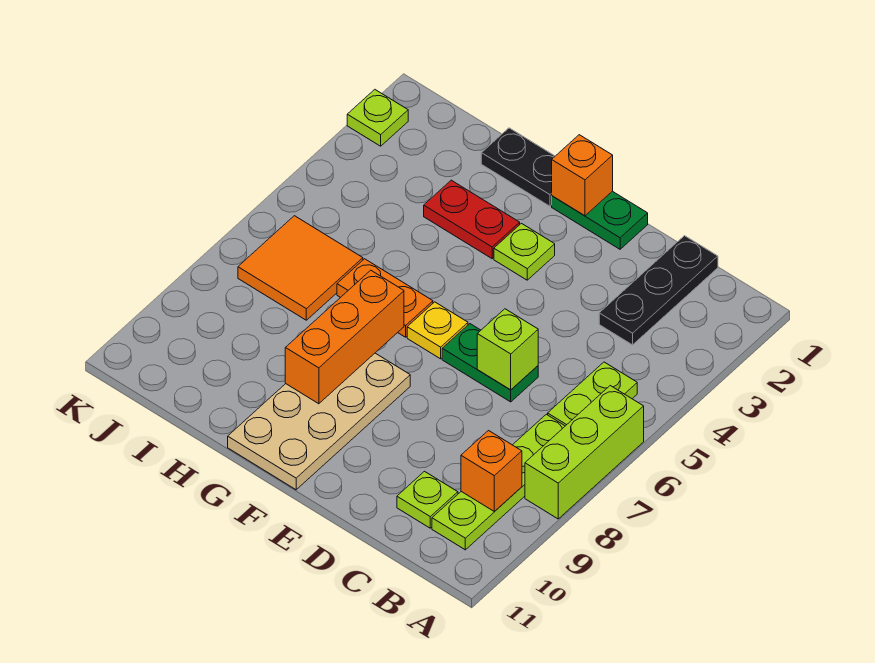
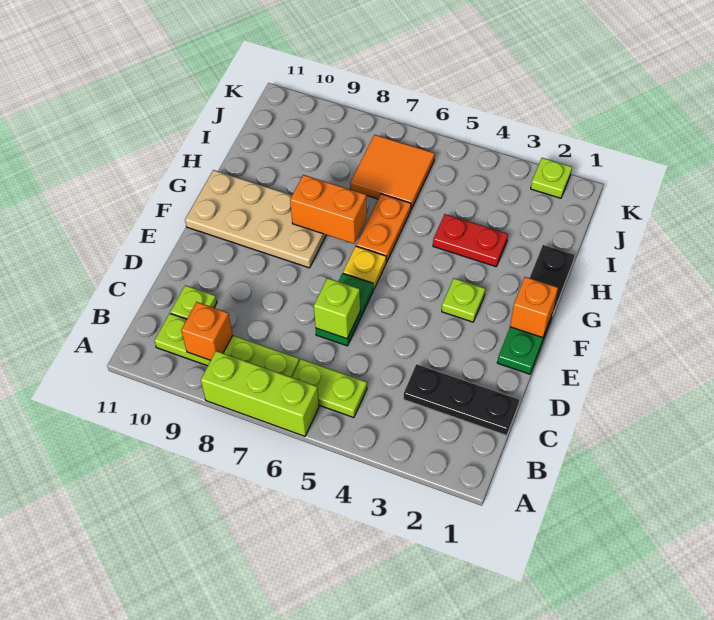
red plate G3:H3 level 1 -> red plate H3:H4 level 1
orange brick G7:G9 level 2 -> orange brick G7:G8 level 2

